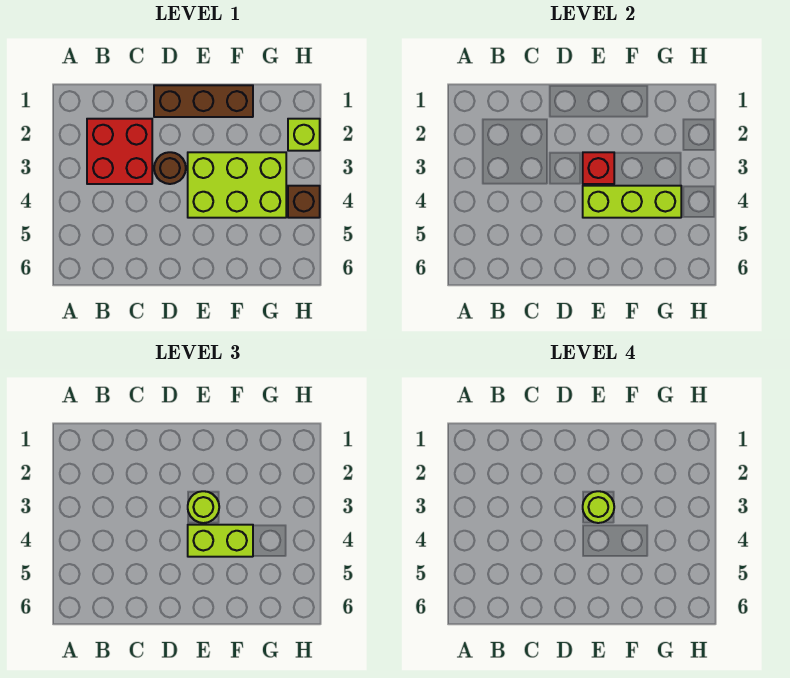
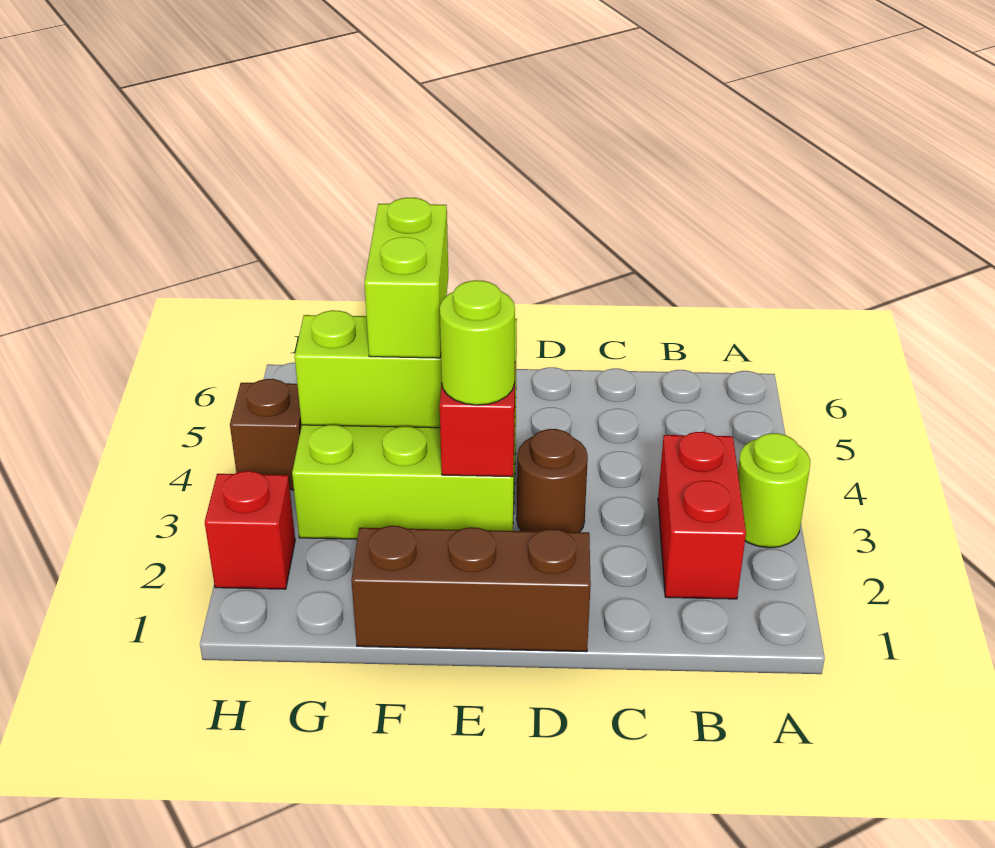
red brick B2:C3 level 1 -> red brick B2:B3 level 1
lime round brick E3 level 4 -> lime round brick A3 level 1
lime brick E4:F4 level 3 -> lime brick F4:F5 level 3
lime brick H2 level 1 -> red brick H2 level 1

